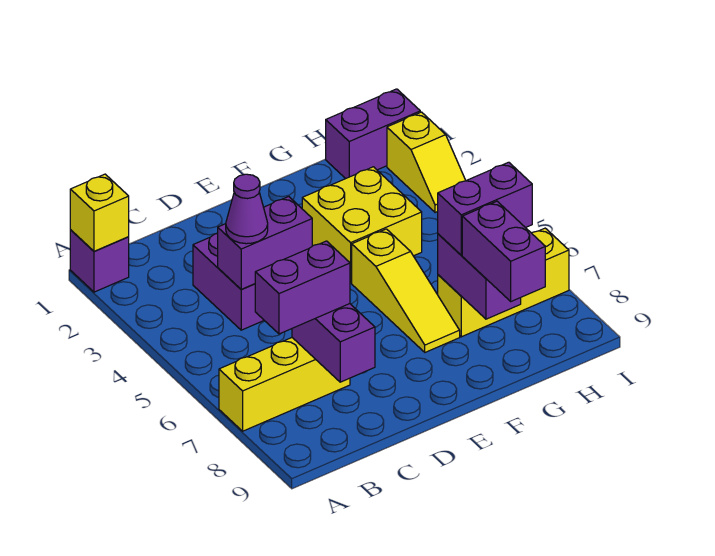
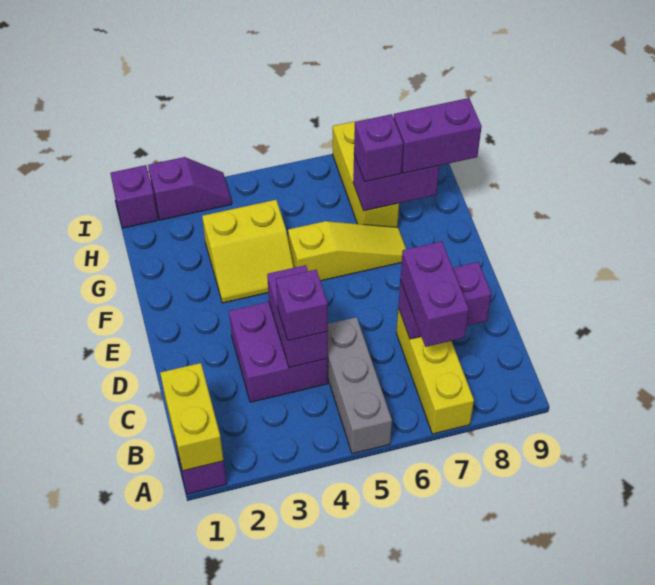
yellow brick A1 level 2 -> yellow brick A1:B1 level 2
none -> grey brick A5:C5 level 1
purple cone C4 level 3 -> purple brick C4 level 3
yellow brick F3:G4 level 1 -> yellow slope F3:G4 level 1 top G
purple brick G7:H7 level 3 -> purple brick G7 level 3
purple brick H1:I1 level 1 -> purple brick I1 level 1
yellow slope I2:I3 level 1 top 2 -> purple slope I2:I3 level 1 top 2

